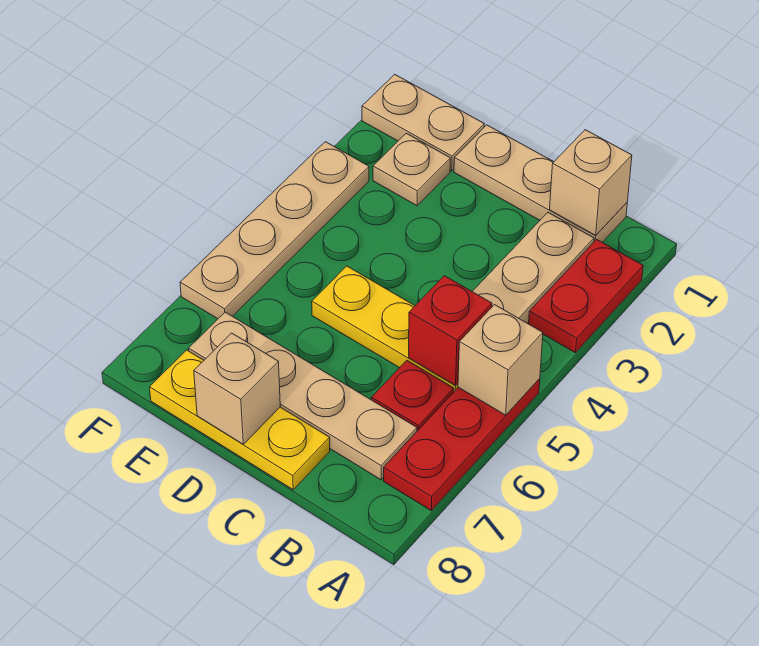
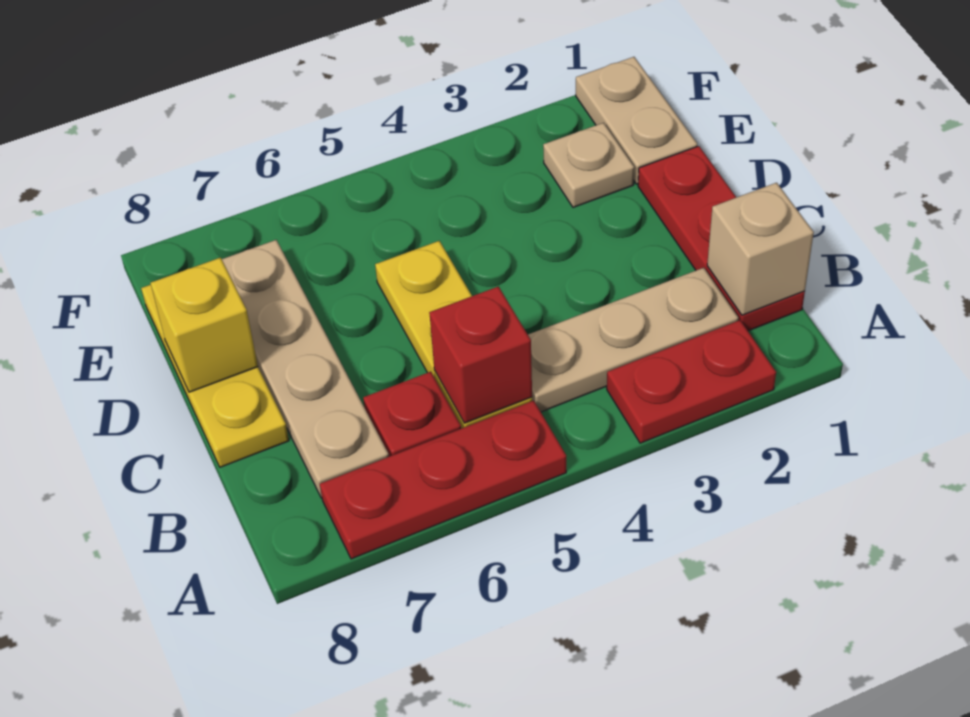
tan brick A5 level 2 -> none
tan plate B1:D1 level 1 -> red plate B1:D1 level 1
tan brick D8 level 2 -> yellow brick D8 level 2
tan plate F3:F6 level 1 -> none

